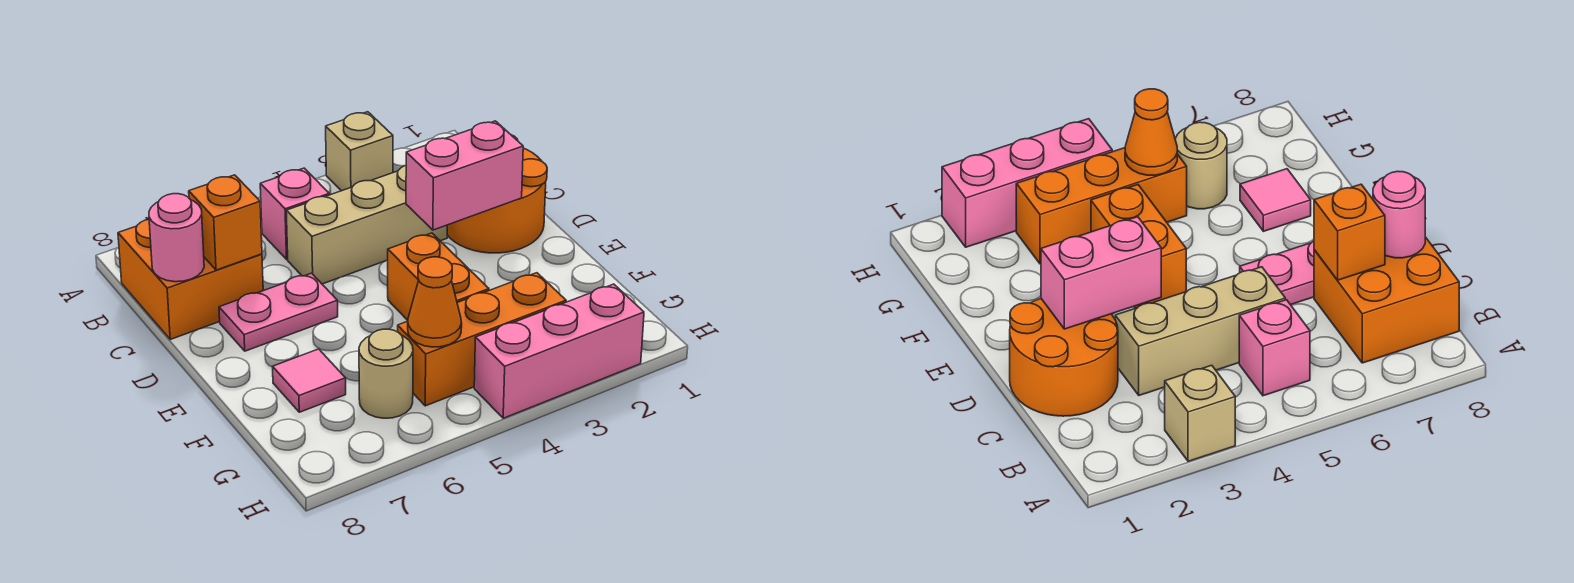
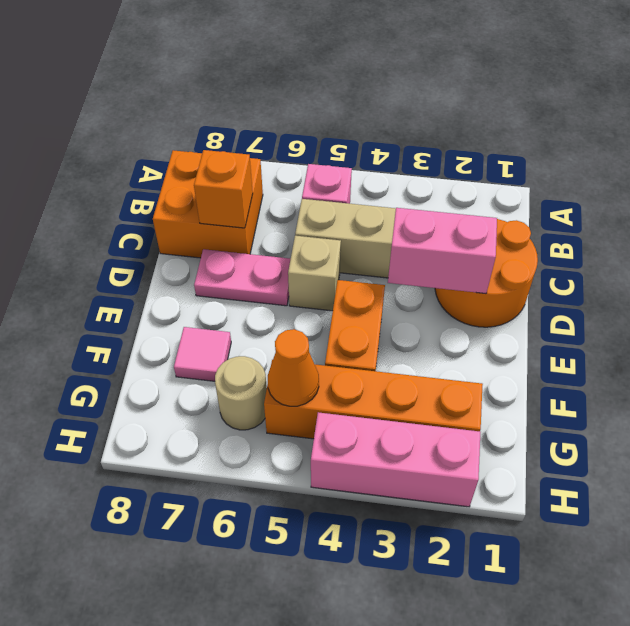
tan brick A3 level 1 -> tan brick D5 level 1
pink round brick C8 level 2 -> none
orange brick G3:G5 level 1 -> orange brick G2:G5 level 1

